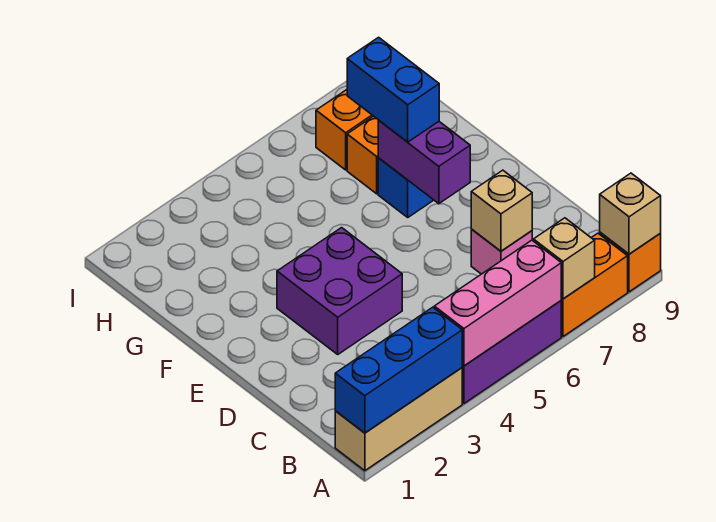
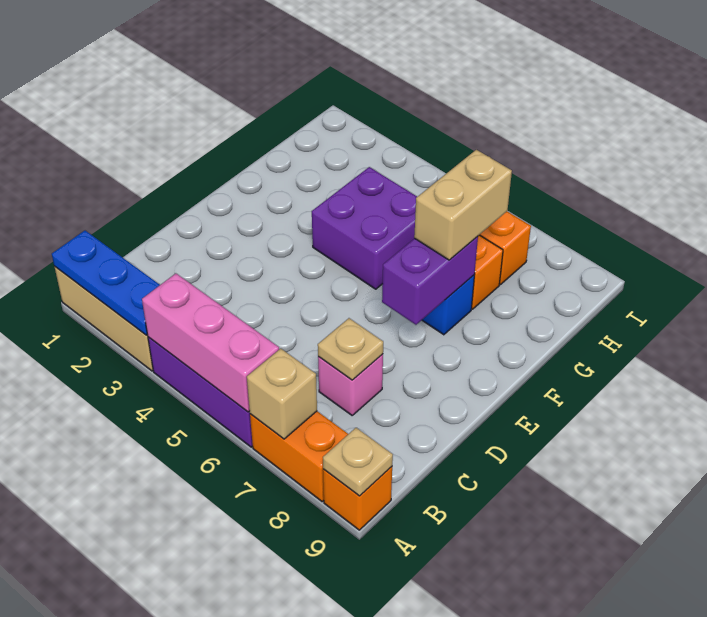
blue brick A1:A3 level 2 -> blue plate A1:A3 level 2
tan brick A9 level 2 -> tan plate A9 level 2
tan brick C7 level 2 -> tan plate C7 level 2
purple brick D3:E4 level 1 -> purple brick F4:G5 level 1
blue brick F7:G7 level 3 -> tan brick F7:G7 level 3

